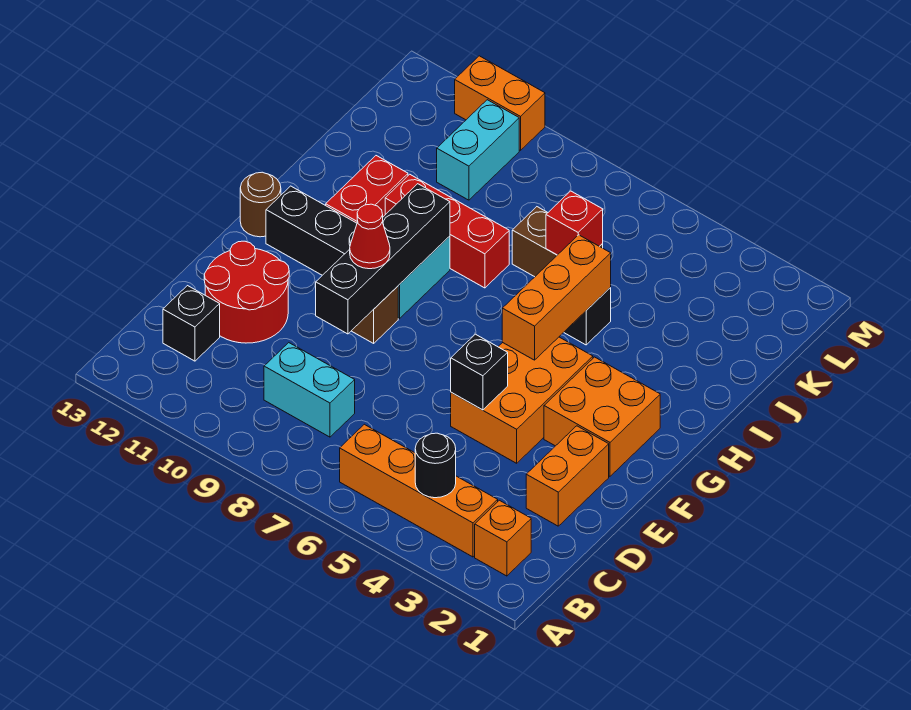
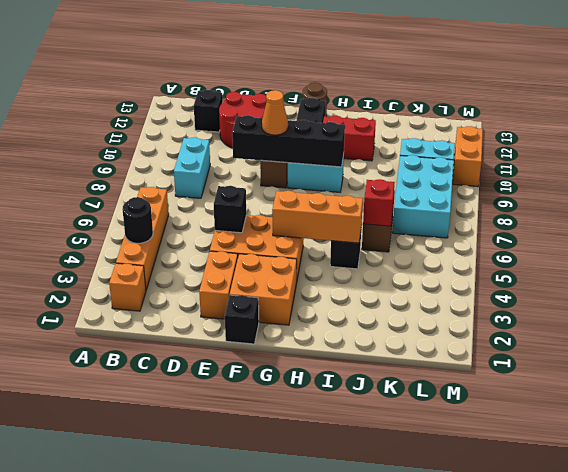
orange brick D2:E2 level 1 -> orange brick E2:E3 level 1
none -> black brick F1 level 1
red cone F9 level 3 -> orange cone F9 level 3
red brick I8:I10 level 1 -> none
none -> cyan brick K7:L9 level 1

